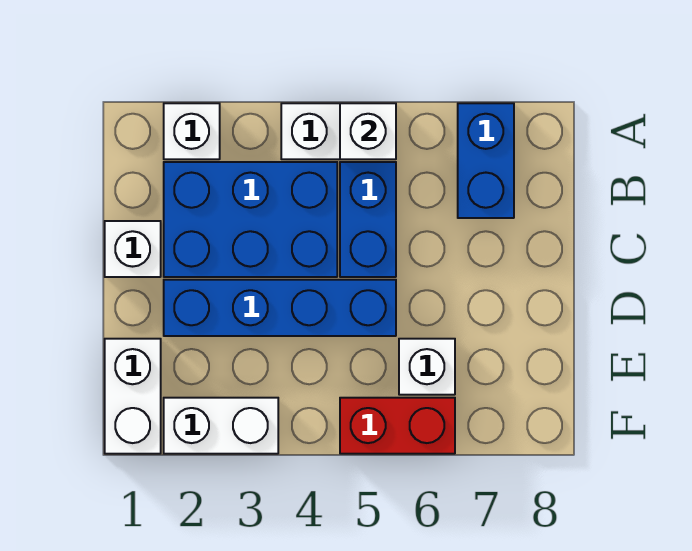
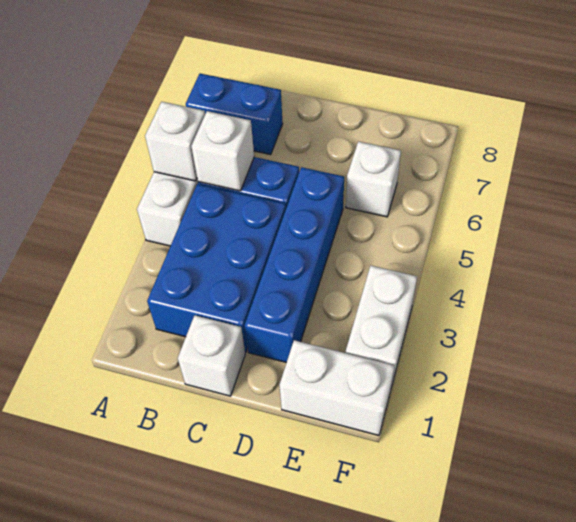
white brick A2 level 1 -> white brick B5 level 2
red brick F5:F6 level 1 -> none

